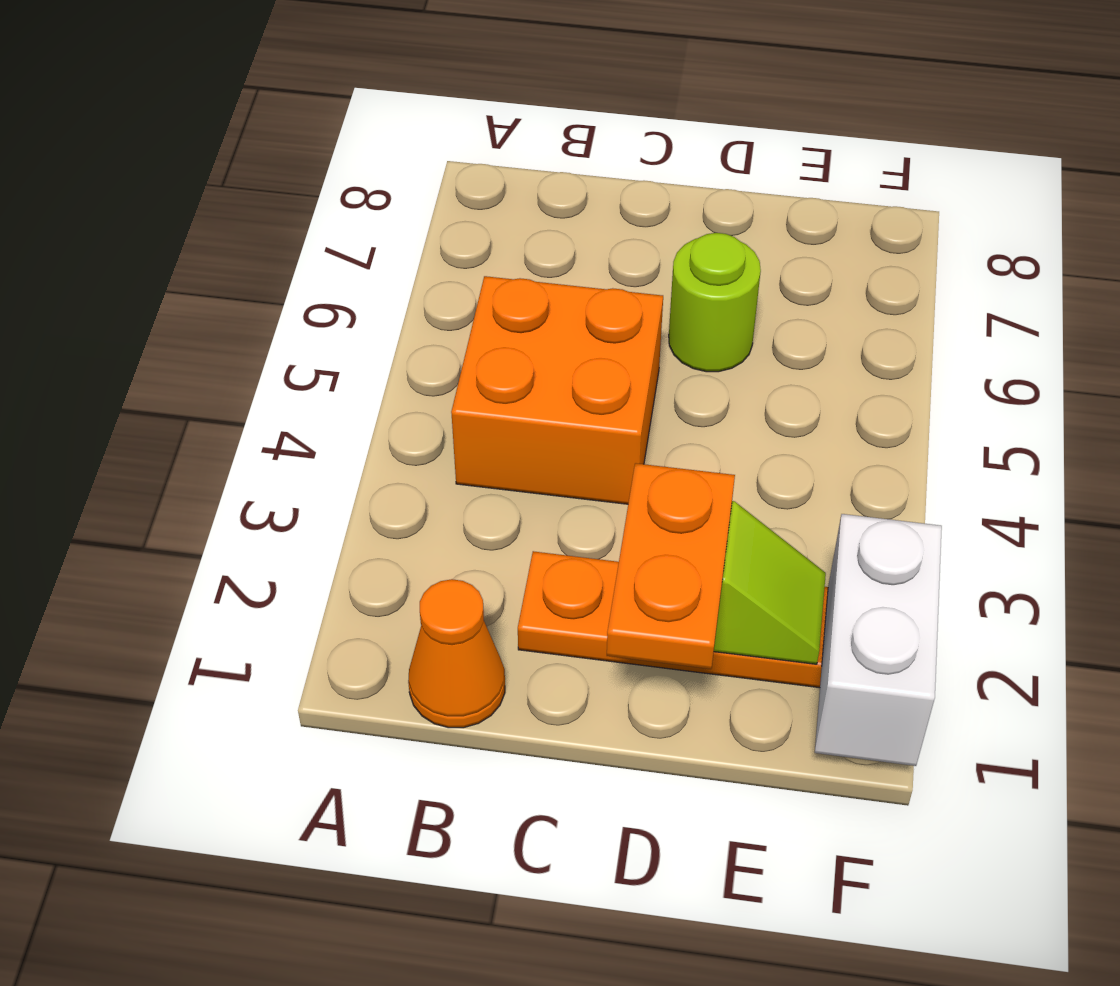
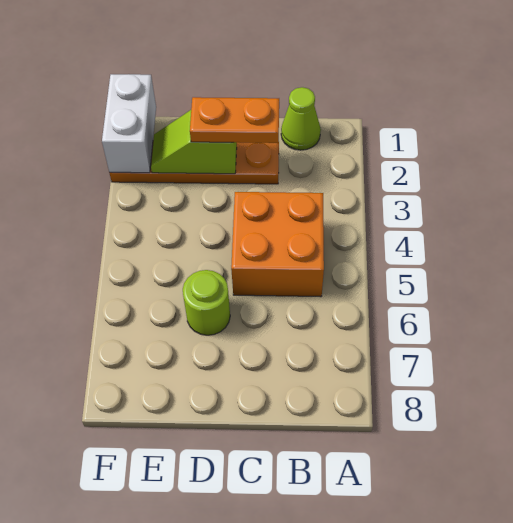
orange cone B1 level 1 -> lime cone B1 level 1
orange plate D1:D2 level 3 -> orange plate C2:D2 level 3

